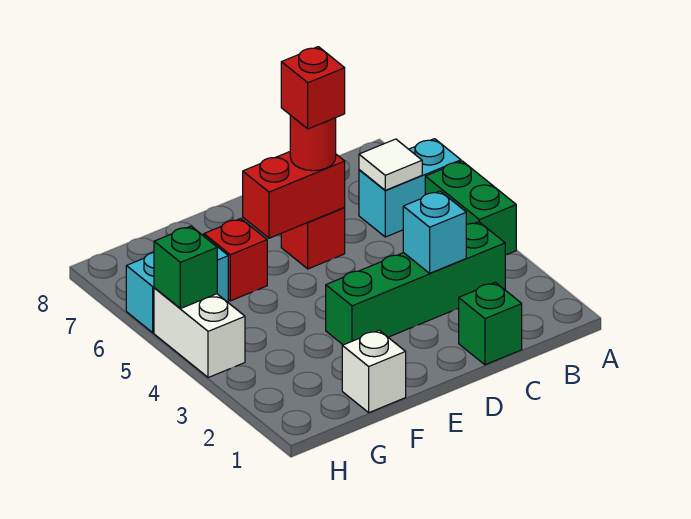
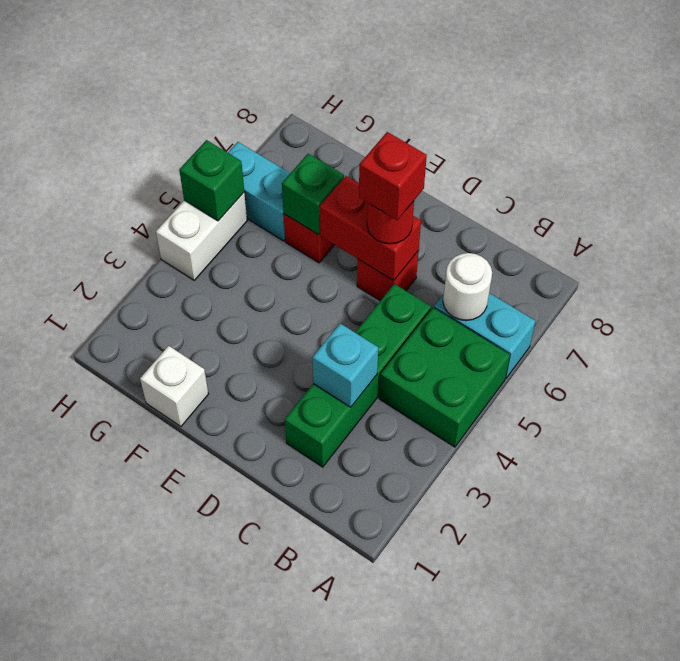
green brick A4:A5 level 1 -> green brick A4:B5 level 1
green brick B3:E3 level 1 -> green brick C2:C5 level 1
white tile B6 level 2 -> white round brick B6 level 2
green brick C1 level 1 -> green brick F6 level 2

